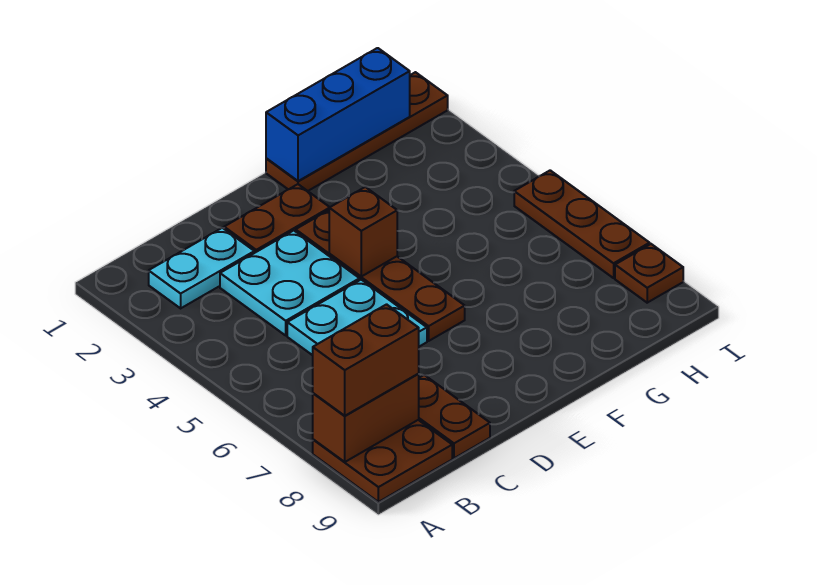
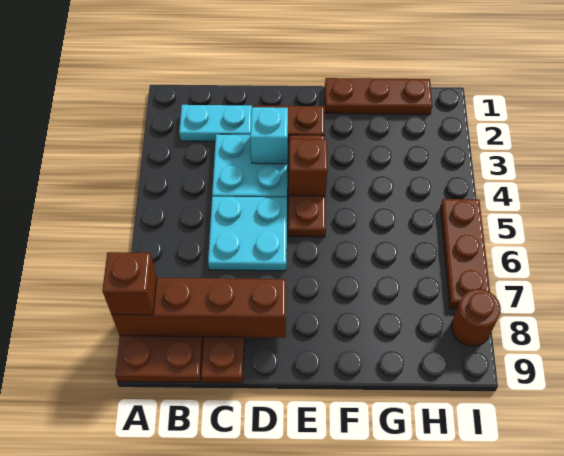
brown brick A8:B8 level 2 -> brown brick A8:D8 level 2
brown brick A8:B8 level 3 -> brown brick A8 level 3
none -> cyan brick D3 level 2
brown plate E3:E6 level 1 -> brown plate E3:E5 level 1
brown plate F1:I1 level 1 -> brown plate F1:H1 level 1
blue brick F1:H1 level 2 -> none
brown plate I8 level 1 -> brown round brick I8 level 1

